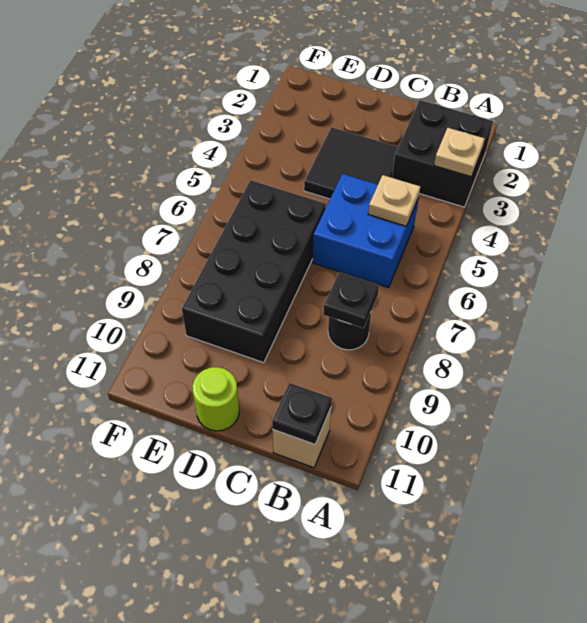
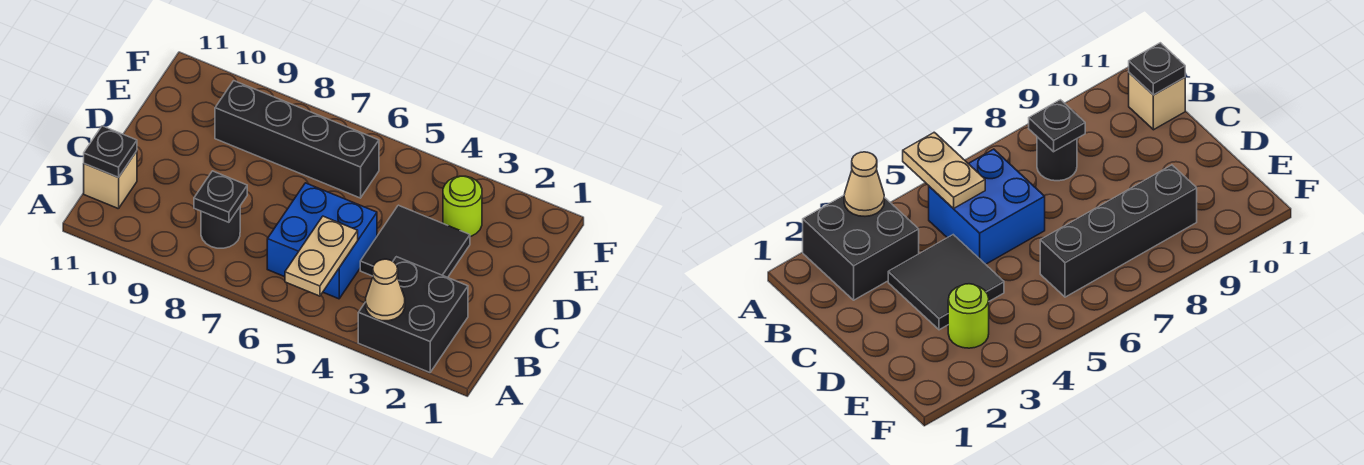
tan plate A3 level 2 -> tan cone A3 level 2
tan plate B5 level 2 -> tan plate A5:B5 level 2
black brick D6:E9 level 1 -> black brick E6:E9 level 1
lime round brick D11 level 1 -> lime round brick E3 level 1

